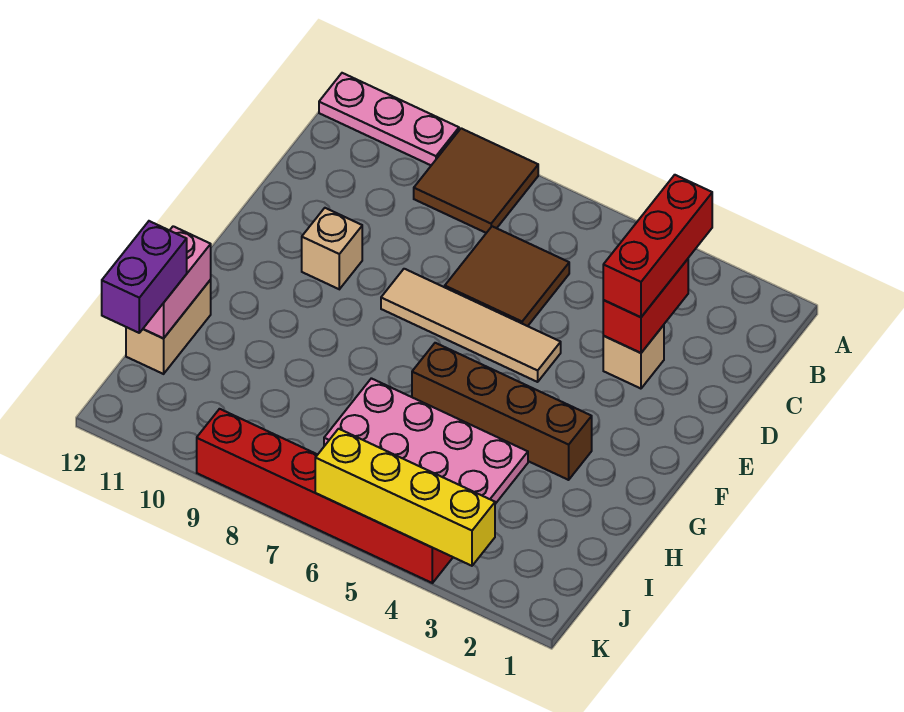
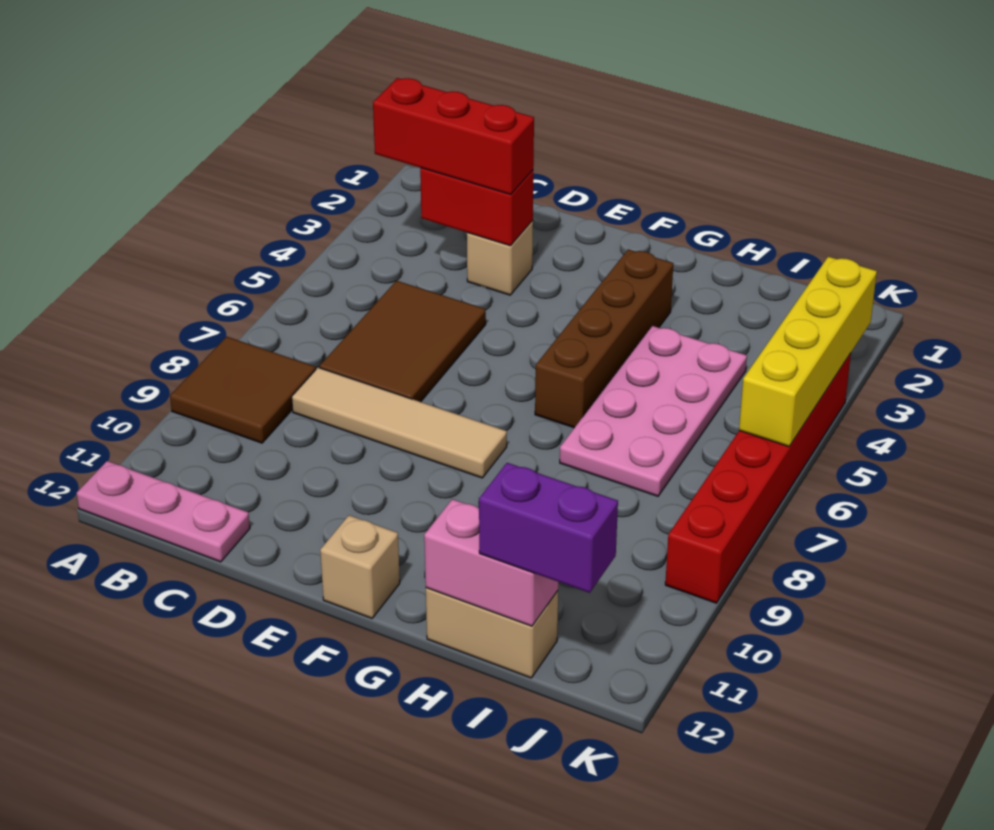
pink plate A10:A12 level 1 -> pink plate A12:C12 level 1
brown tile C6:D7 level 1 -> brown tile C5:D7 level 1
tan tile E5:E8 level 1 -> tan tile C8:F8 level 1
tan brick E10 level 1 -> tan brick F12 level 1

